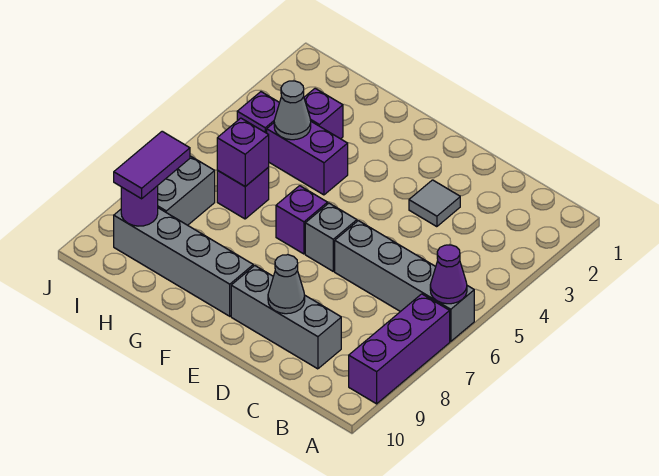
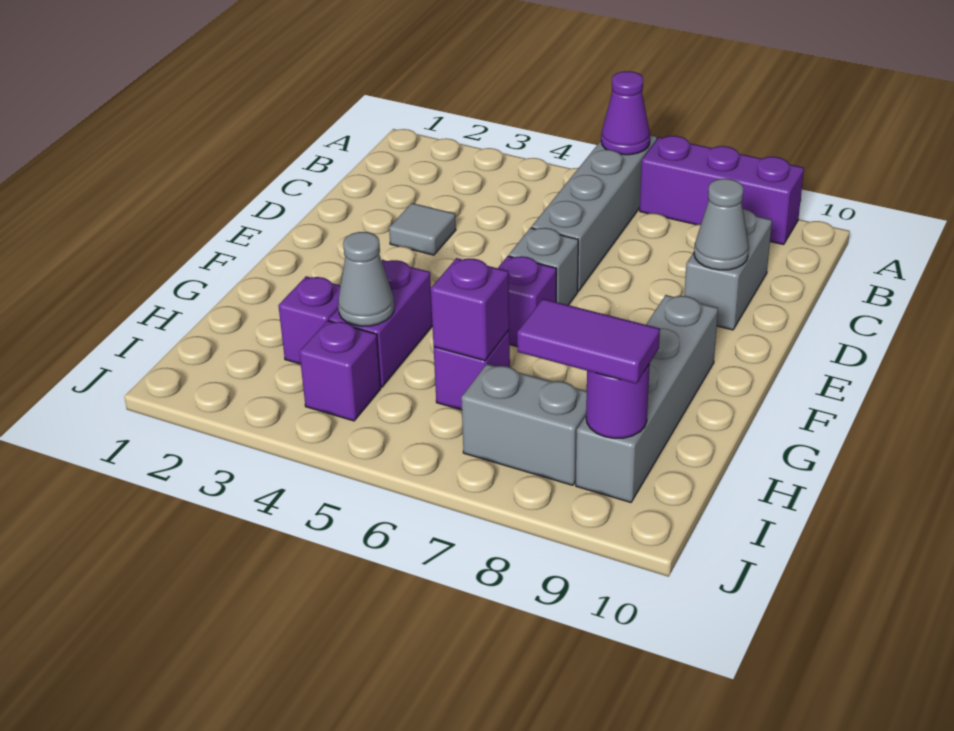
grey brick C9:E9 level 1 -> grey brick C9:D9 level 1

